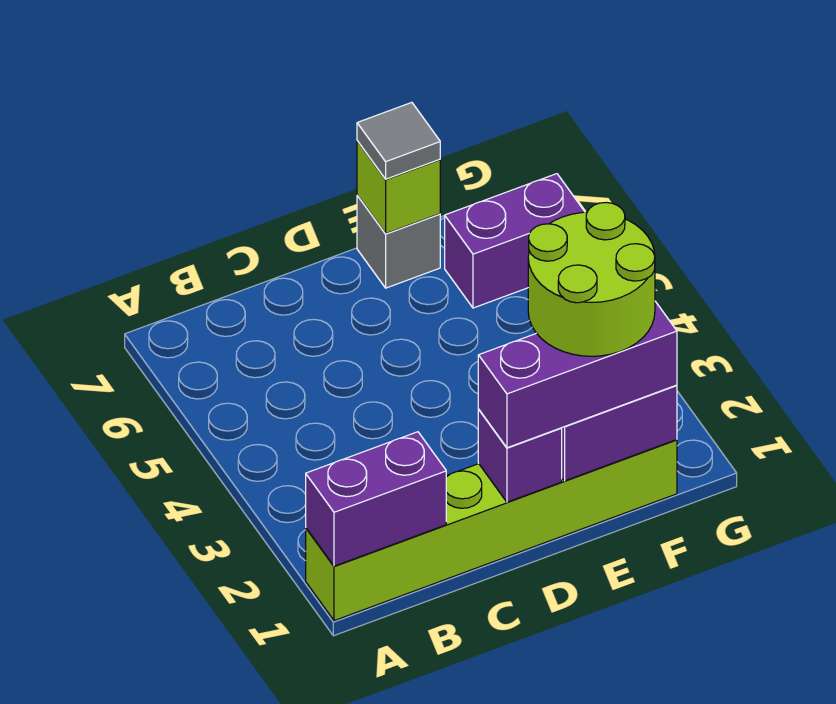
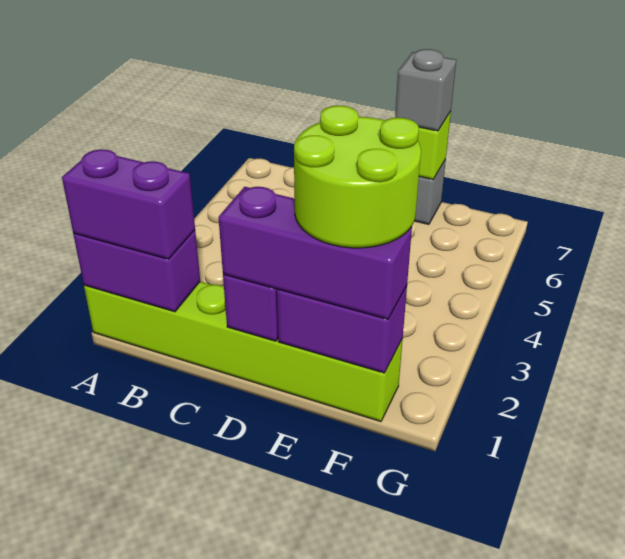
grey tile E7 level 3 -> grey brick E7 level 3
purple brick F6:G6 level 1 -> purple brick A1:B1 level 3

